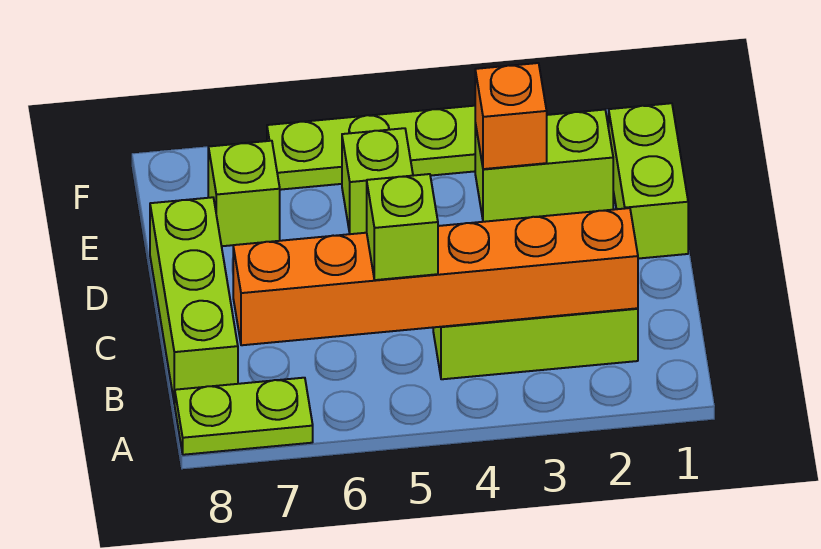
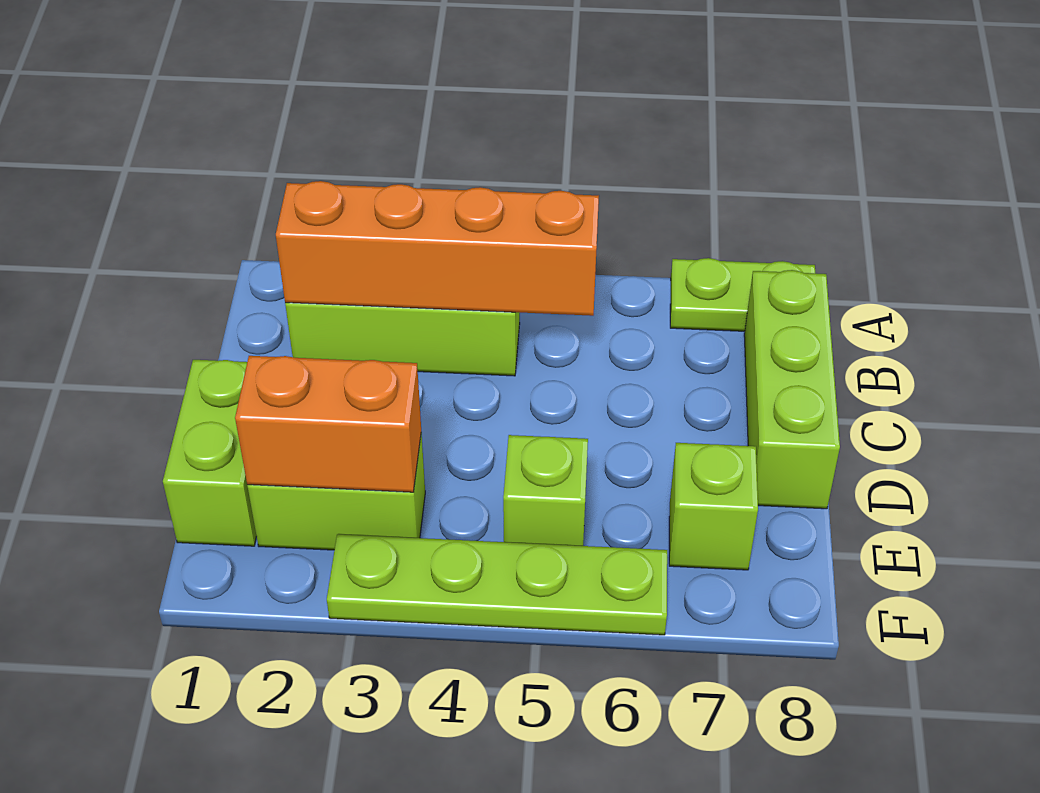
orange brick B2:B7 level 2 -> orange brick B2:B5 level 2
lime brick B5 level 3 -> none
orange brick E3 level 2 -> orange brick E2:E3 level 2

